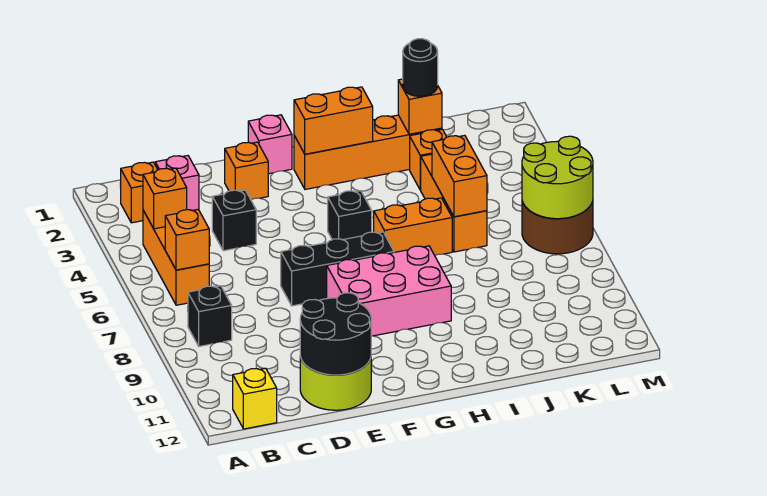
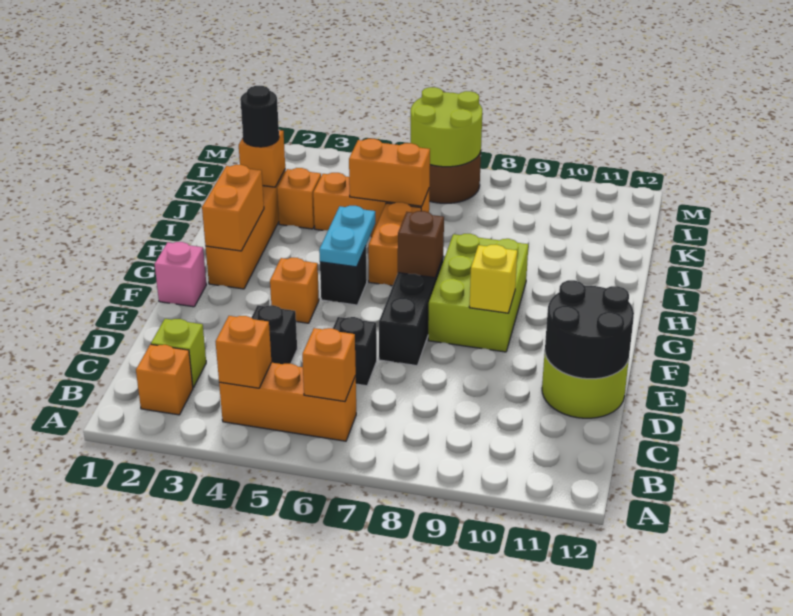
black brick B8 level 1 -> black brick D6 level 1
yellow brick B12 level 1 -> yellow brick F9 level 2
pink brick C2 level 1 -> lime brick C2 level 1
orange brick E2 level 1 -> orange brick F4 level 1
pink brick F8:H9 level 1 -> lime brick F8:H9 level 1
none -> cyan plate G5:H5 level 2
none -> brown brick G7 level 2

